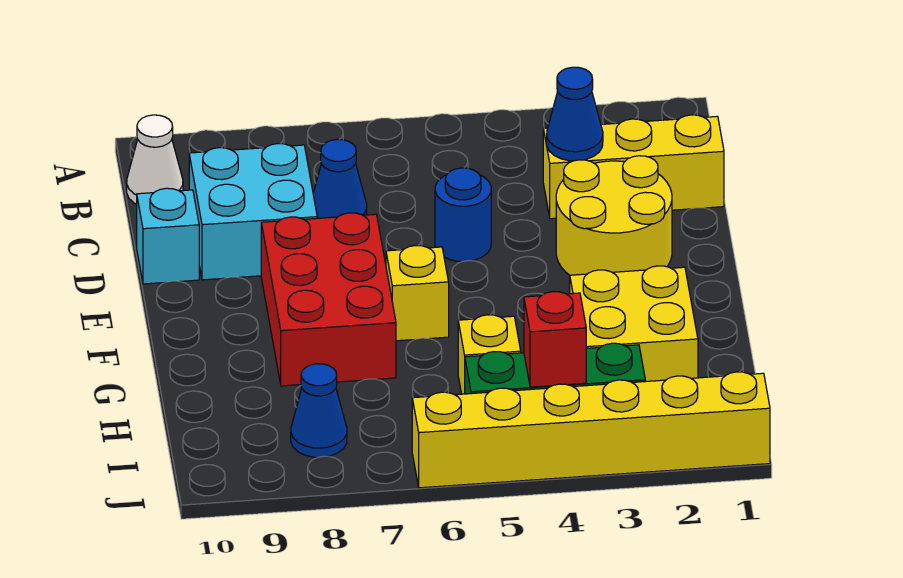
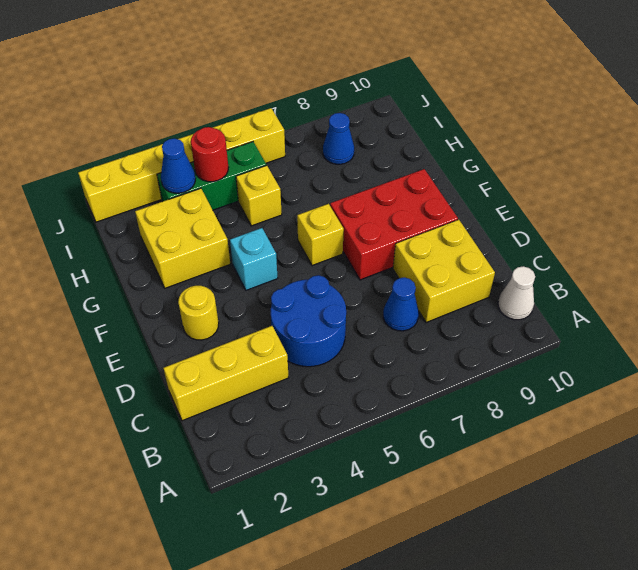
blue cone C3 level 2 -> blue cone I3 level 2
cyan brick C8:D9 level 1 -> yellow brick C8:D9 level 1
yellow round brick D2:E3 level 1 -> yellow round brick E2 level 1
blue round brick D5 level 1 -> blue round brick C4:D5 level 1
cyan brick D10 level 1 -> cyan brick F4 level 1
red brick E7:G8 level 1 -> red brick E7:F9 level 1
red brick I4 level 2 -> red round brick I4 level 2

